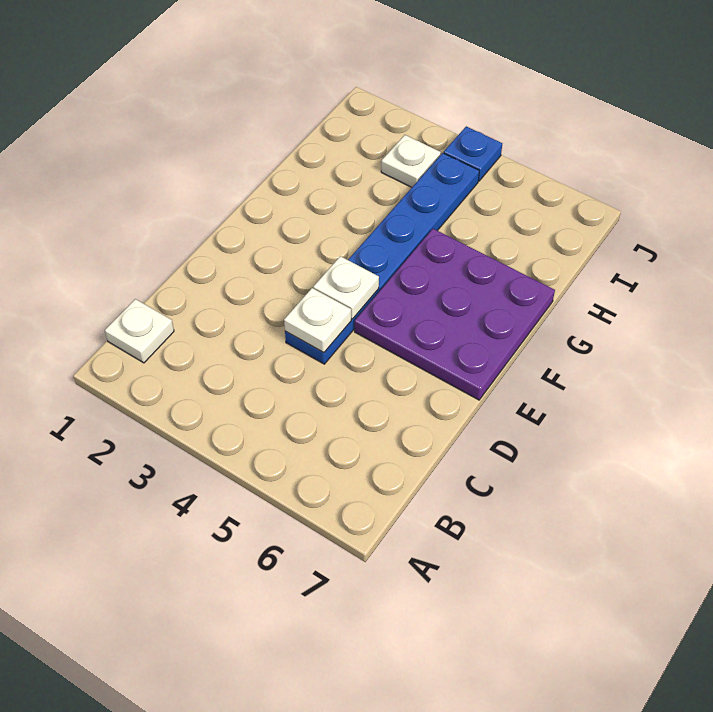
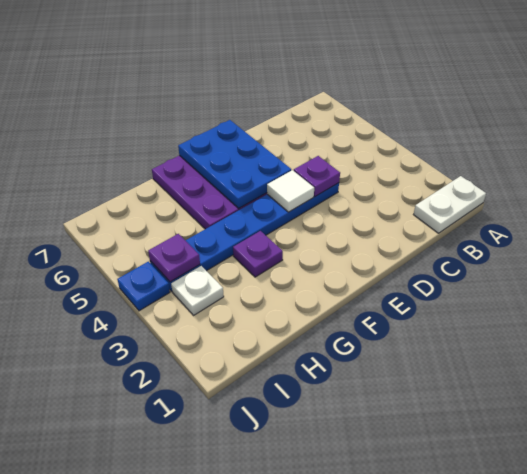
white plate B1 level 1 -> white plate A1:B1 level 1
white plate D4 level 2 -> purple plate D4 level 2
white plate E4 level 2 -> white tile E4 level 2
none -> blue plate E5:F7 level 2
none -> purple plate G3 level 1
none -> purple plate I4 level 2

